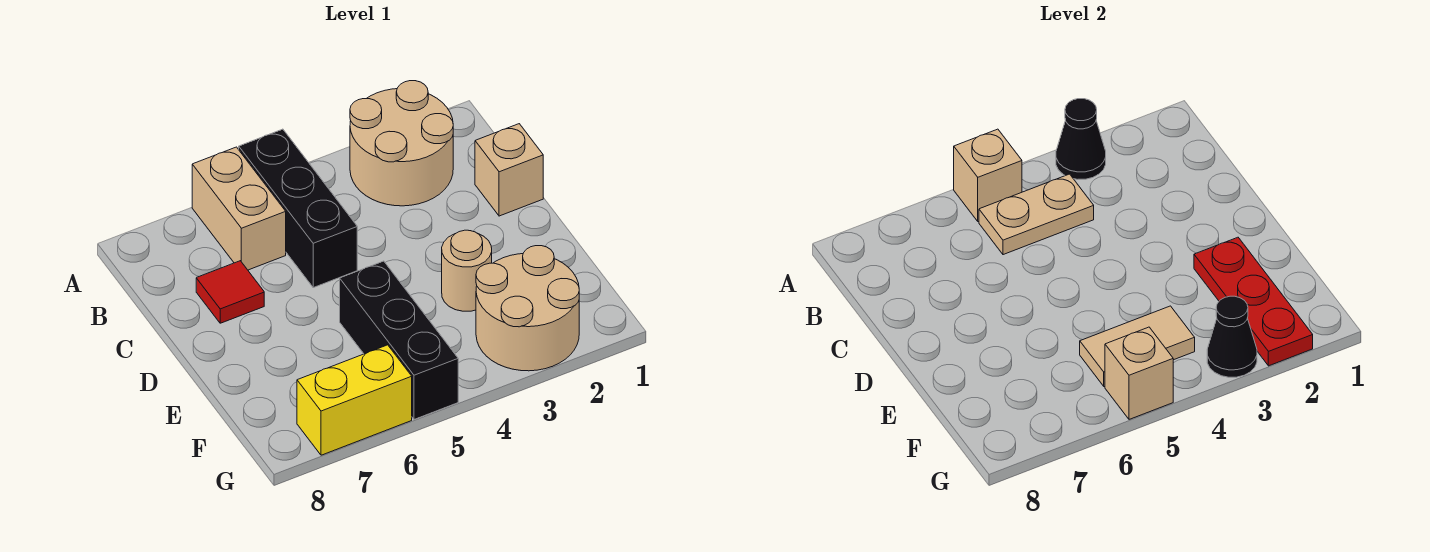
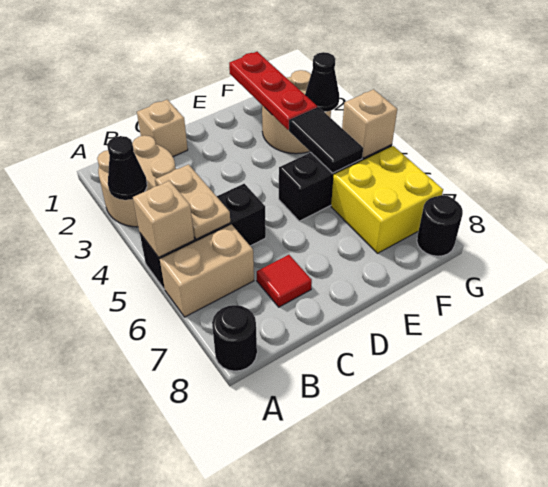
none -> black round brick A8 level 1
red plate E2:G2 level 2 -> red plate F1:F3 level 2
tan round brick E3 level 1 -> none
tan tile F4:F5 level 2 -> black tile F4:F5 level 2
yellow brick G6:G7 level 1 -> yellow brick F6:G7 level 1
none -> black round brick G8 level 1

